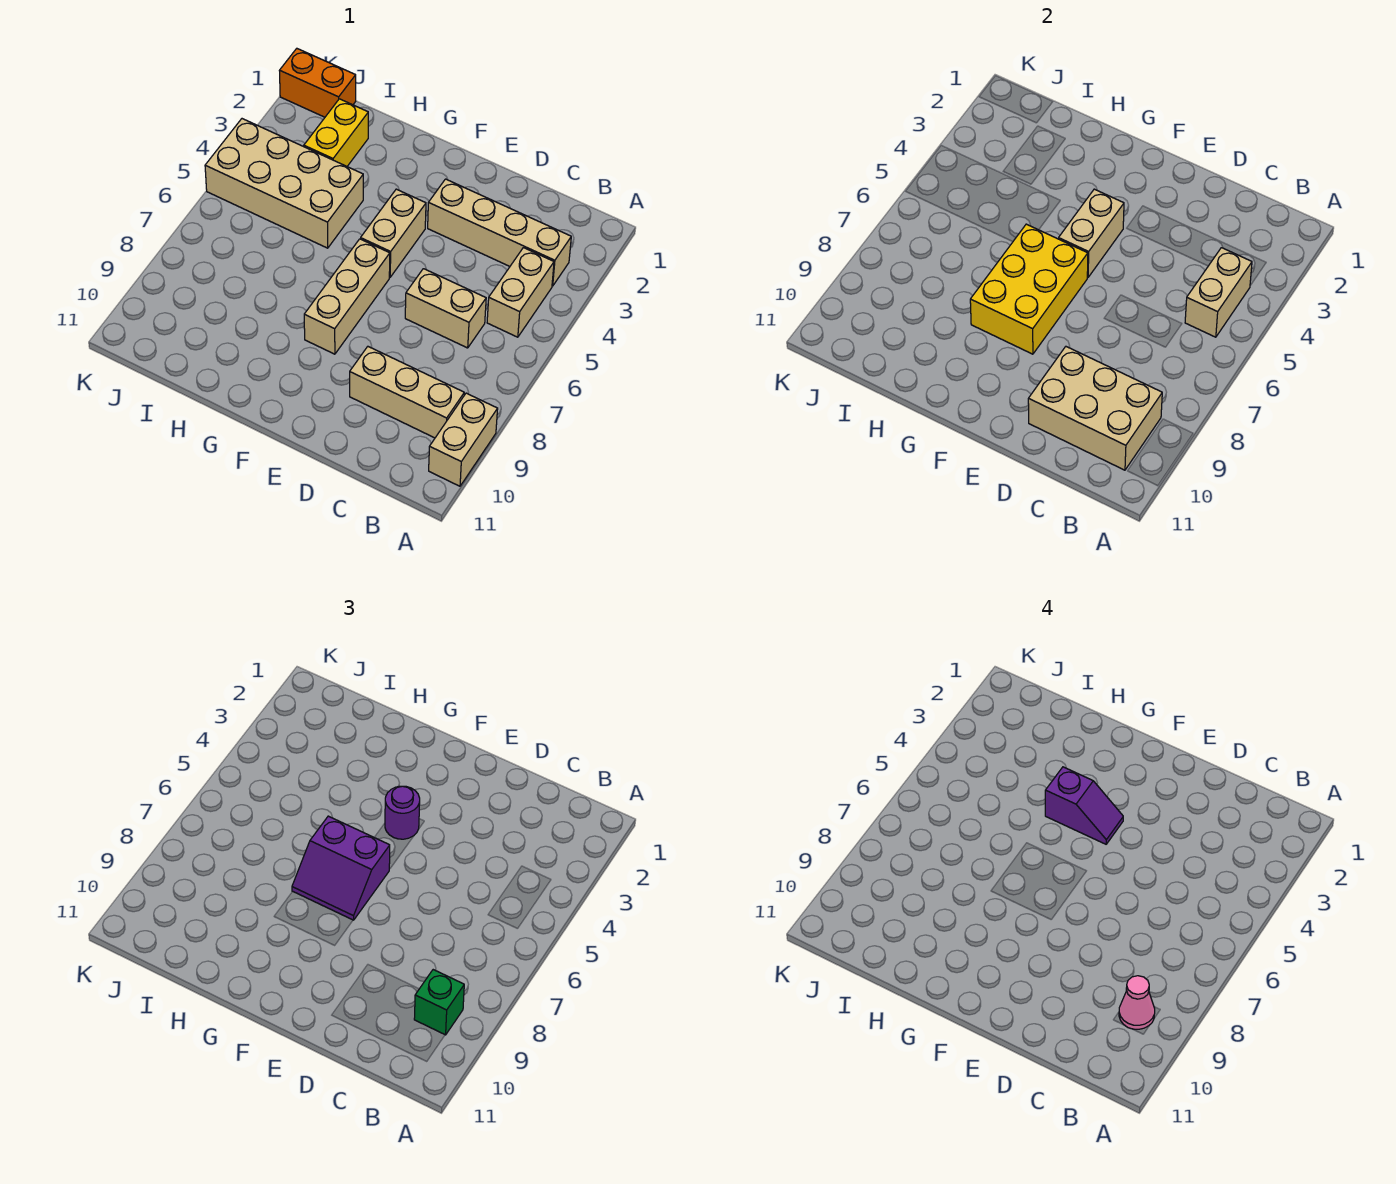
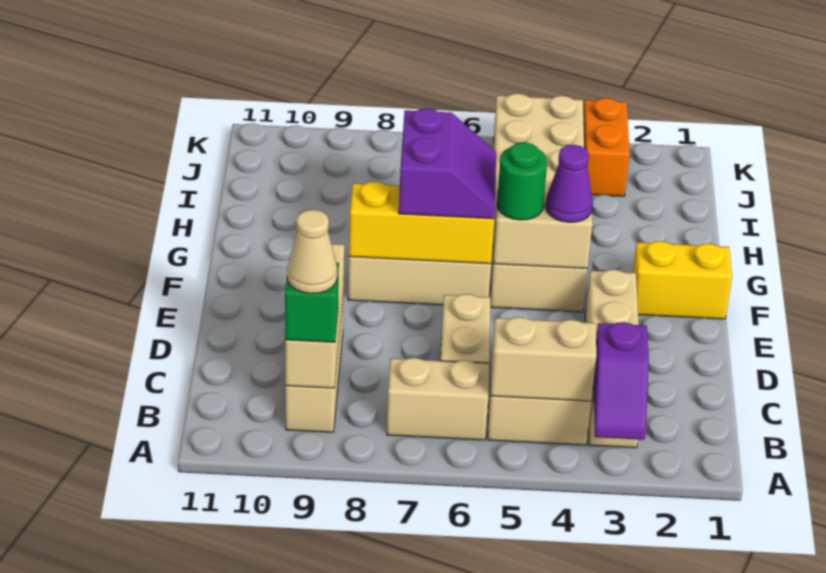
tan brick A9:A10 level 1 -> tan brick B6:B7 level 1
tan brick B9:D10 level 2 -> tan brick B9:D9 level 2
pink cone B9 level 4 -> tan cone B9 level 4
purple round brick F4 level 3 -> purple cone F4 level 3
purple slope F4:G4 level 4 top G -> purple slope A3:B3 level 2 top B
none -> green round brick F5 level 3
yellow brick F6:G8 level 2 -> yellow brick F6:F8 level 2
purple slope F6:G7 level 3 top 6 -> purple slope F6:G7 level 3 top 7
yellow brick I2:I3 level 1 -> yellow brick F1:F2 level 1
orange brick J1:K1 level 1 -> orange brick J3:K3 level 1

